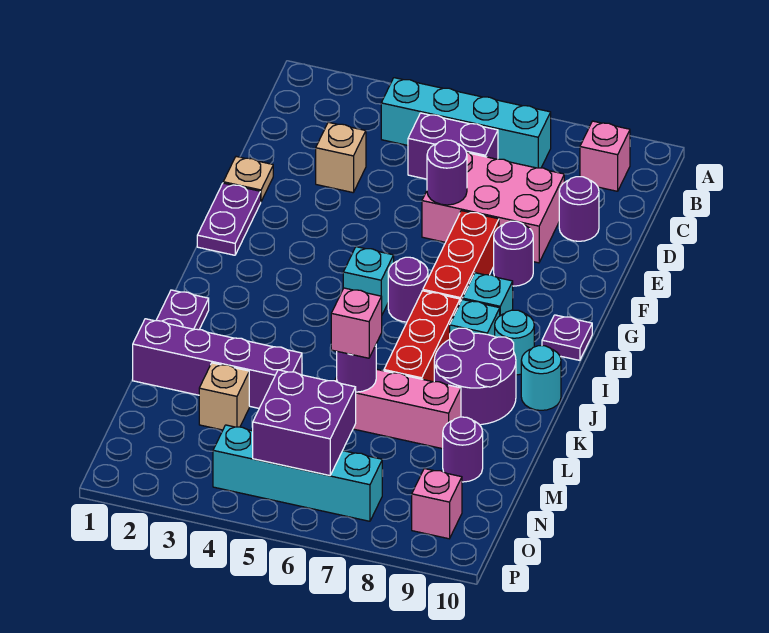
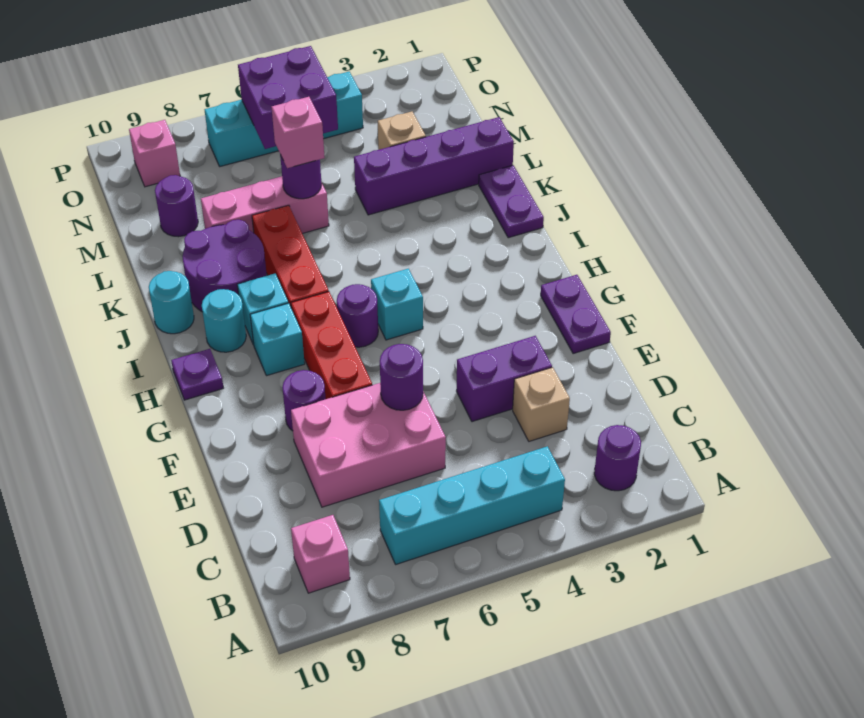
purple brick C5:C6 level 1 -> purple brick E3:E4 level 1
purple round brick D9 level 1 -> purple round brick B2 level 1
tan plate E1 level 1 -> none

